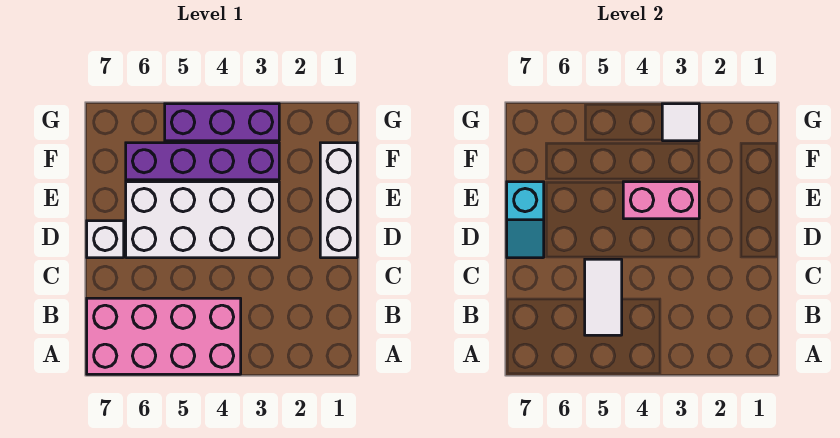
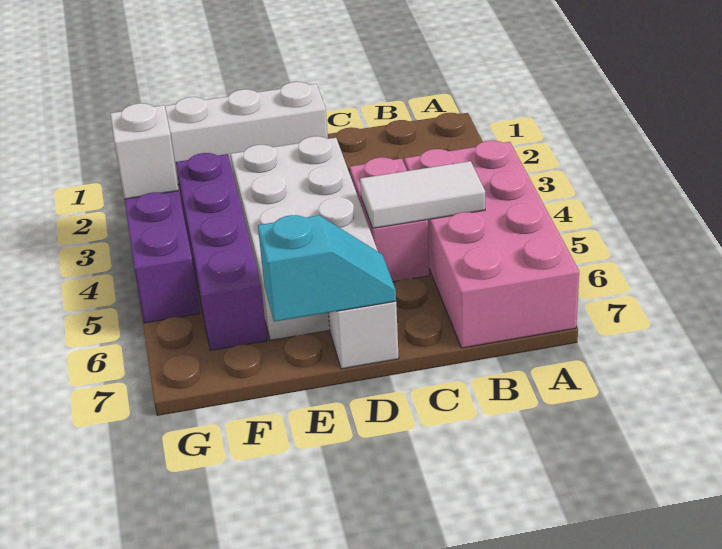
pink brick E3:E4 level 2 -> pink brick C4:C5 level 1
white tile G3 level 2 -> white brick G3 level 2

